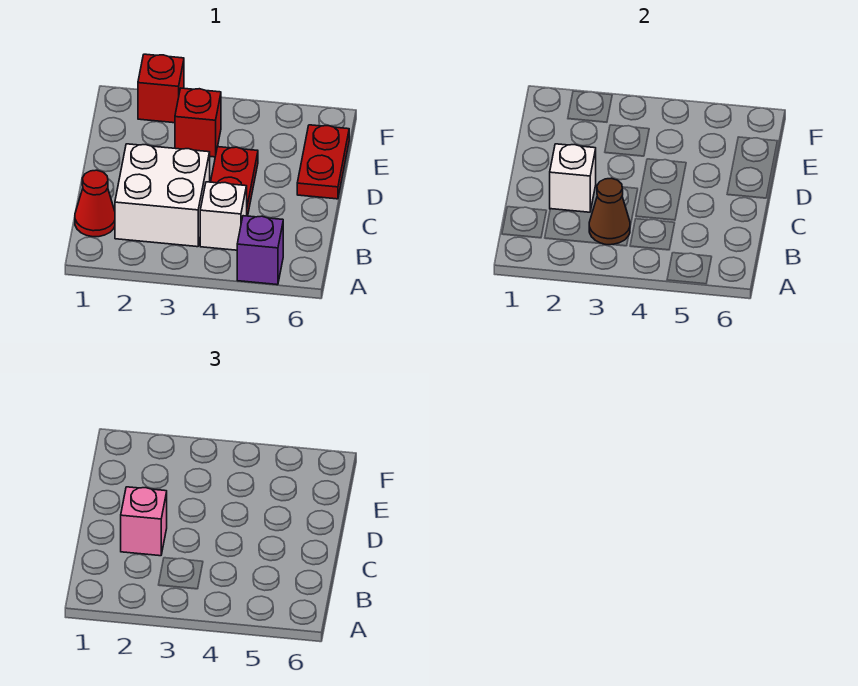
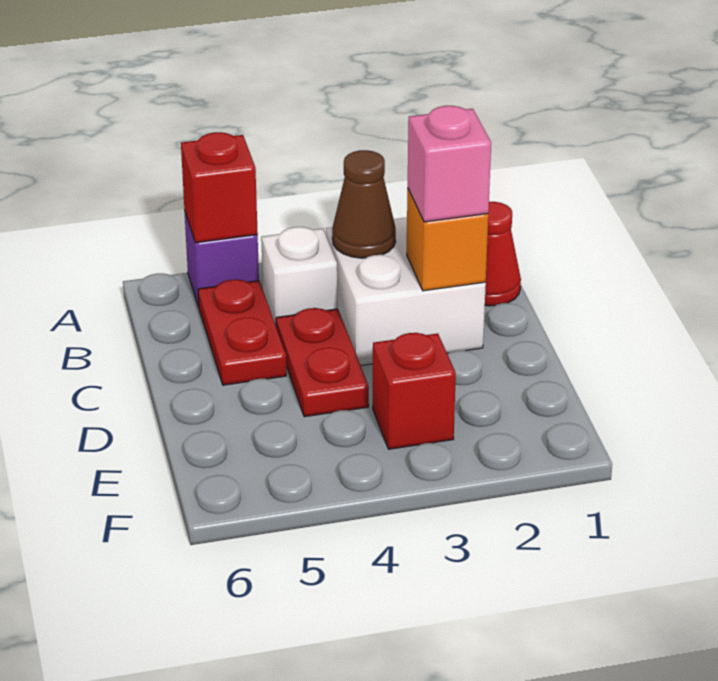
white brick C2 level 2 -> orange brick C2 level 2
red plate D6:E6 level 1 -> red plate B5:C5 level 1
red brick F2 level 1 -> red brick A5 level 2

